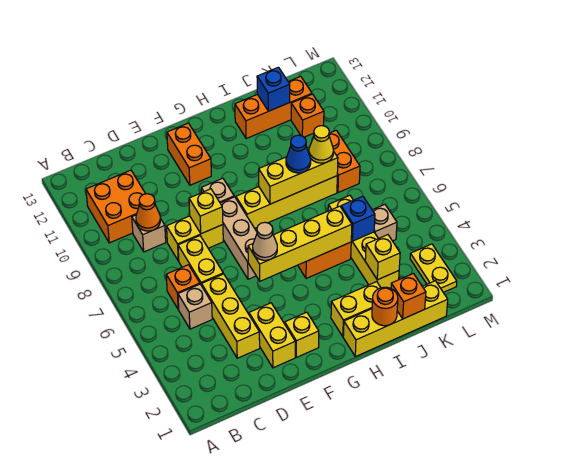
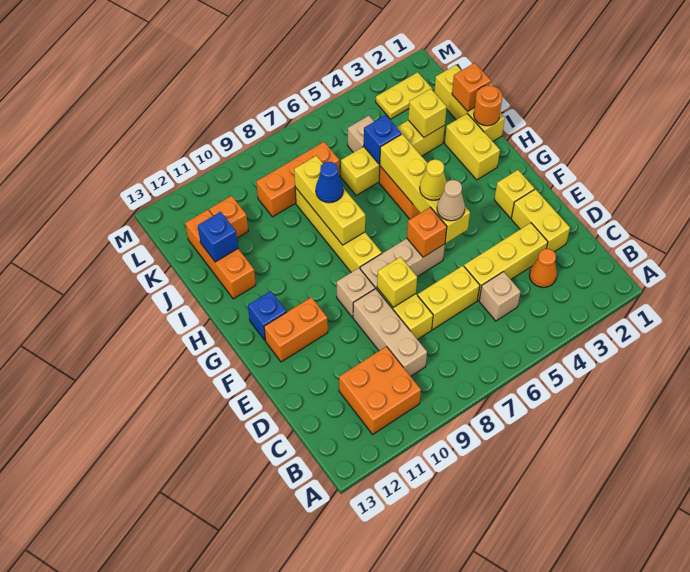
orange brick C6 level 1 -> orange brick F6 level 2
tan brick C9 level 1 -> tan brick C9:E9 level 1
orange cone C9 level 2 -> orange cone C3 level 1
yellow brick E2:E3 level 1 -> yellow brick D2:E2 level 1
none -> blue brick G12 level 1
yellow brick H1:K1 level 1 -> yellow brick I1:K1 level 1
yellow cone J8 level 3 -> yellow cone G5 level 3
orange brick K8:K9 level 1 -> orange brick K7:K9 level 1

